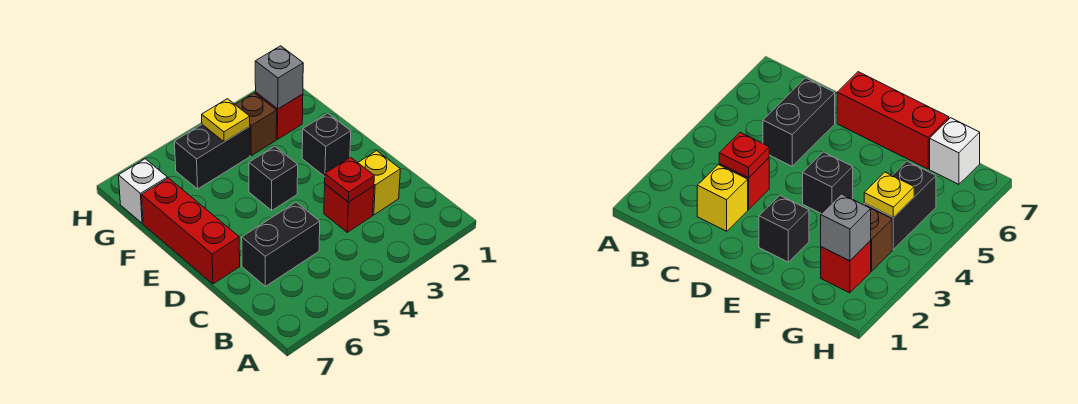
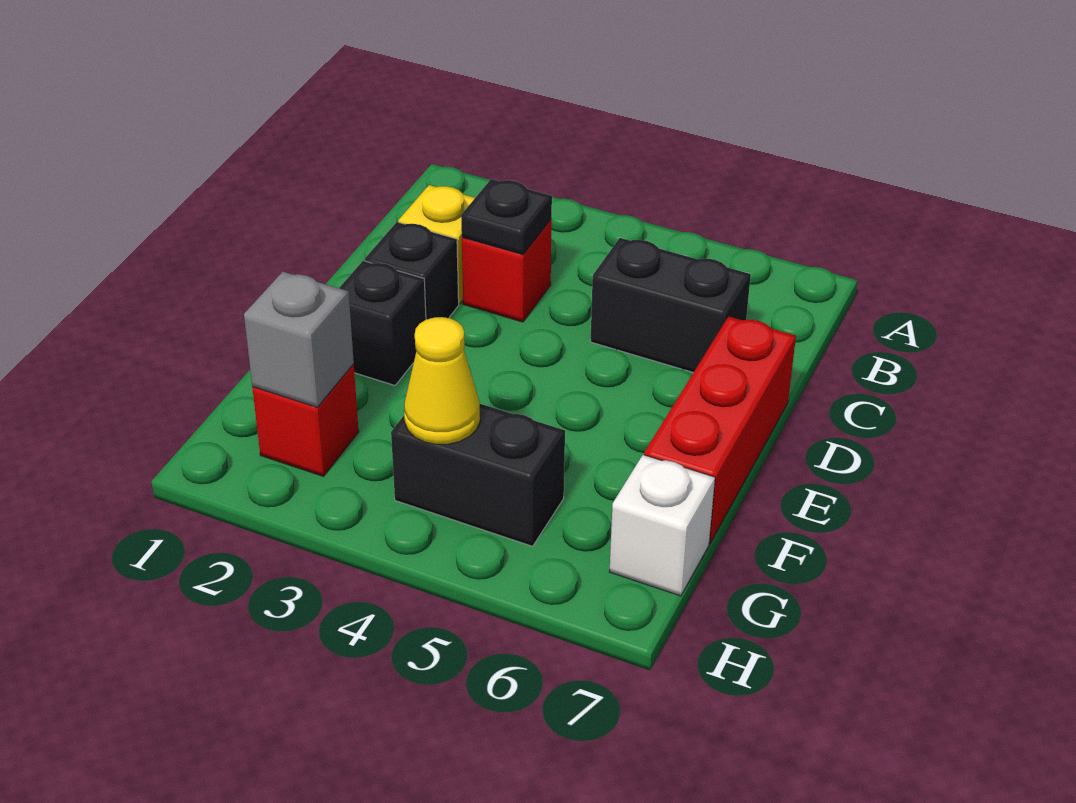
red plate C3 level 2 -> black plate C3 level 2
black brick E4 level 1 -> black brick D2 level 1
brown brick G3 level 1 -> none
yellow plate G4 level 2 -> yellow cone G4 level 2

